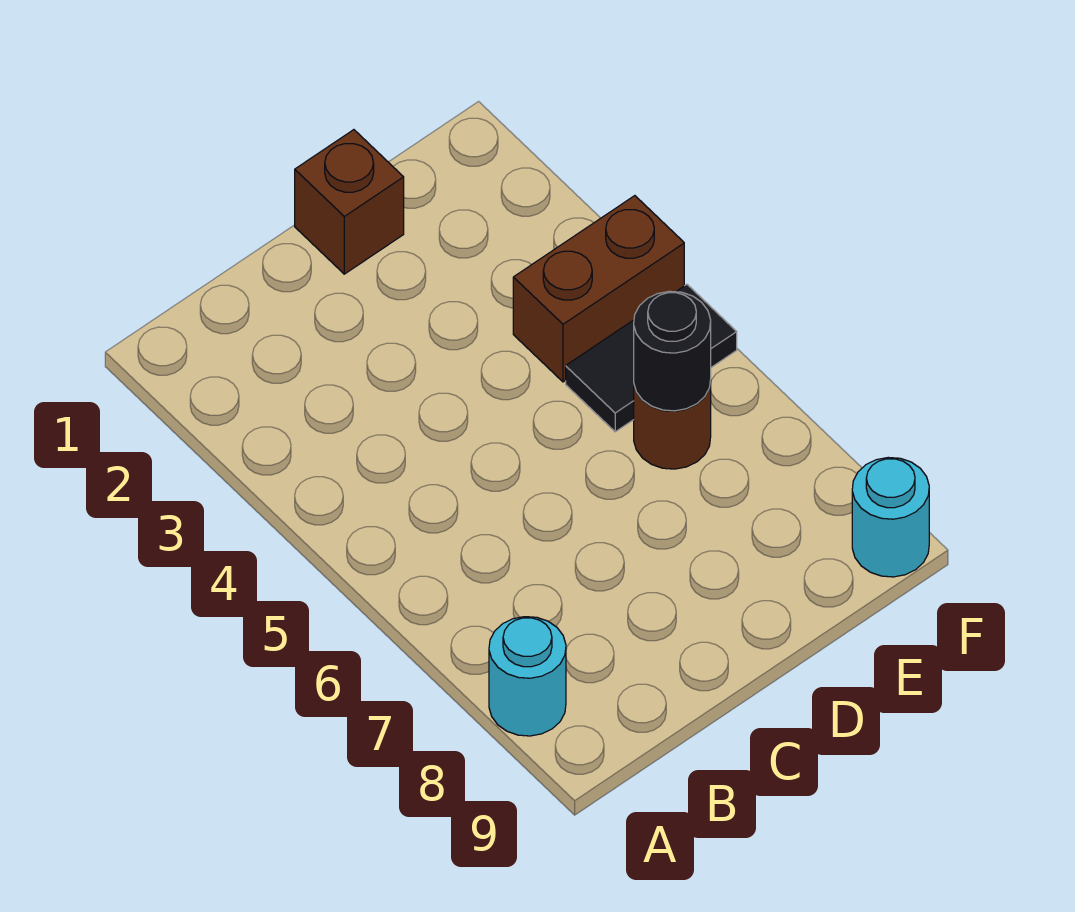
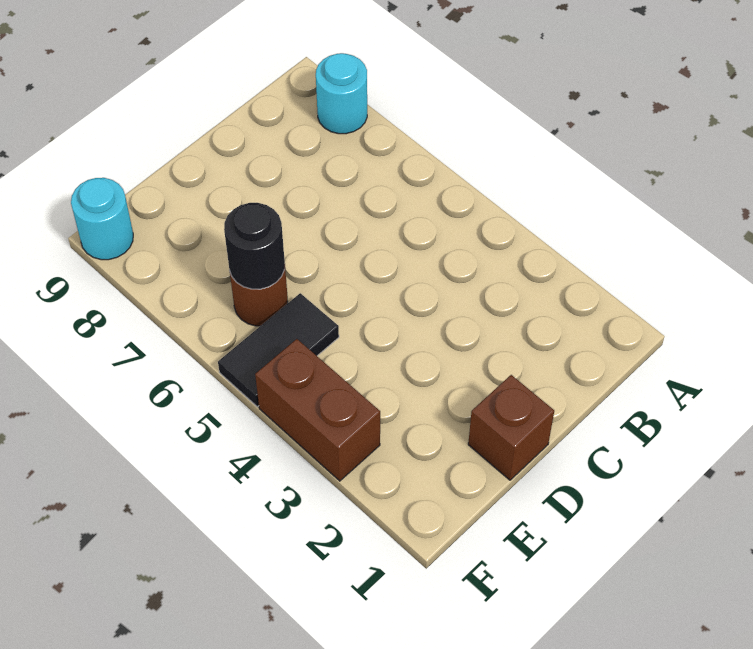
brown brick E4:F4 level 1 -> brown brick F3:F4 level 1

